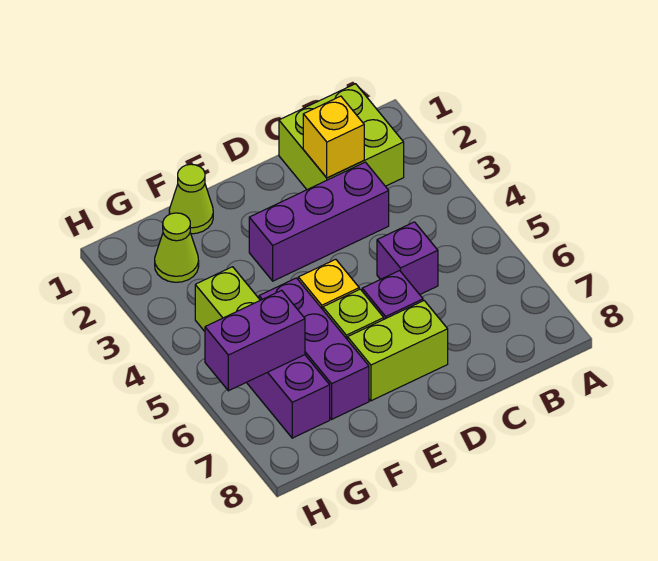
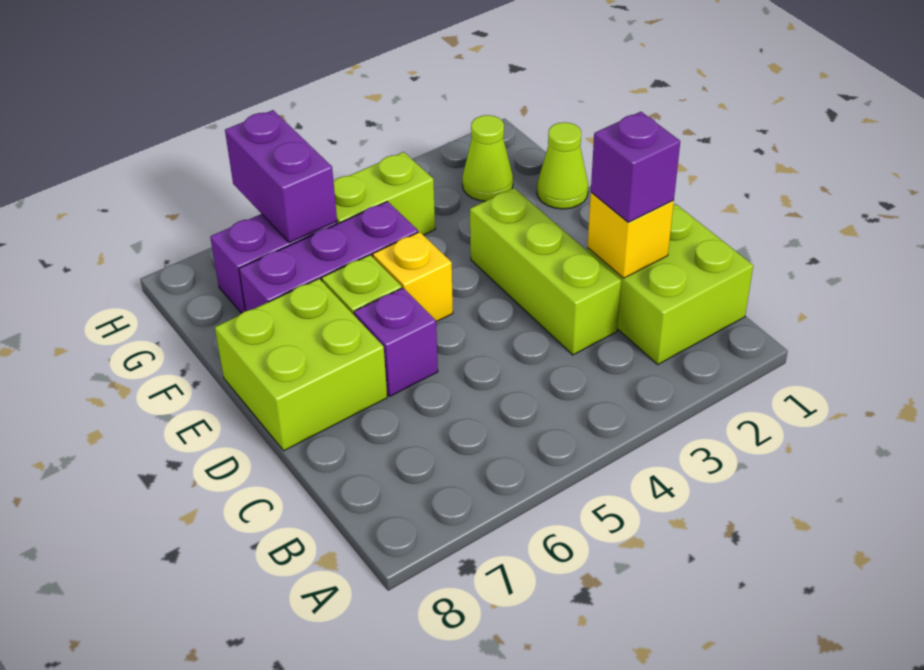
purple brick C3:E3 level 1 -> lime brick C3:E3 level 1
purple brick C5 level 1 -> purple brick C2 level 3
lime brick D7:E7 level 1 -> lime brick D7:E8 level 1

